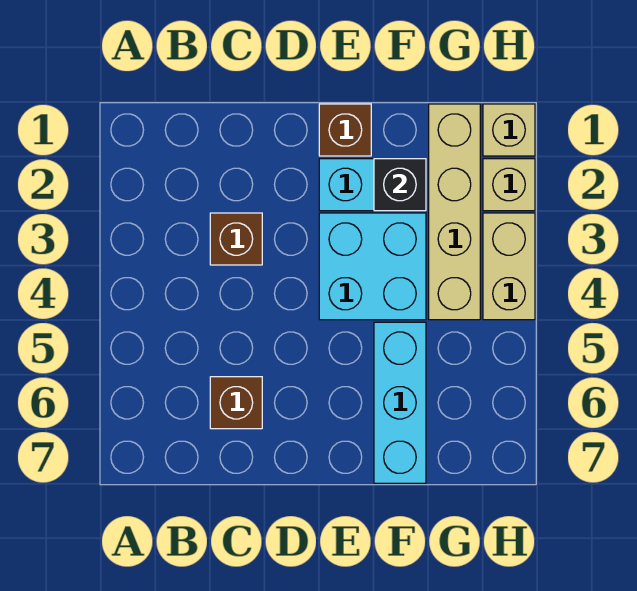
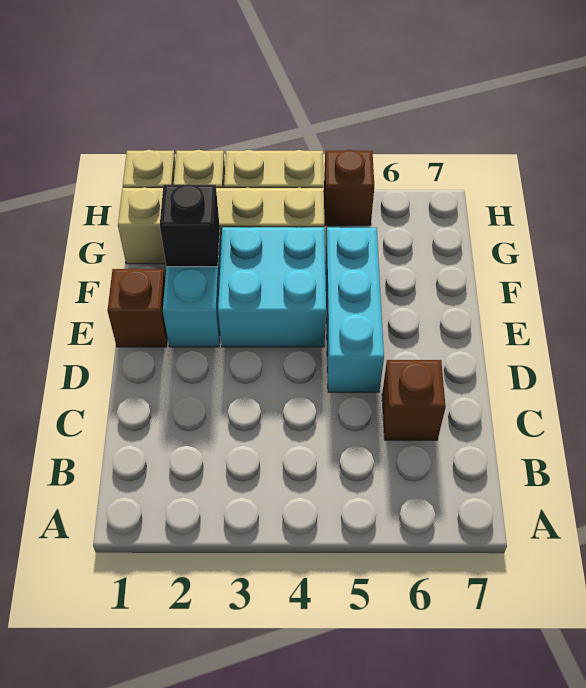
brown brick C3 level 1 -> brown brick H5 level 1
cyan brick F5:F7 level 1 -> cyan brick D5:F5 level 1

